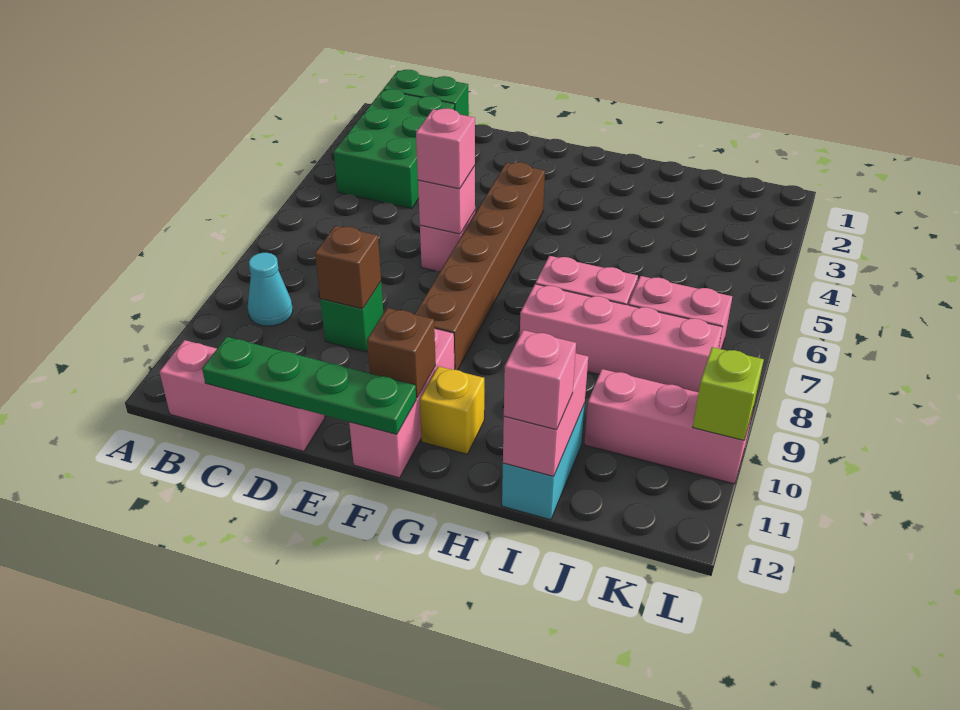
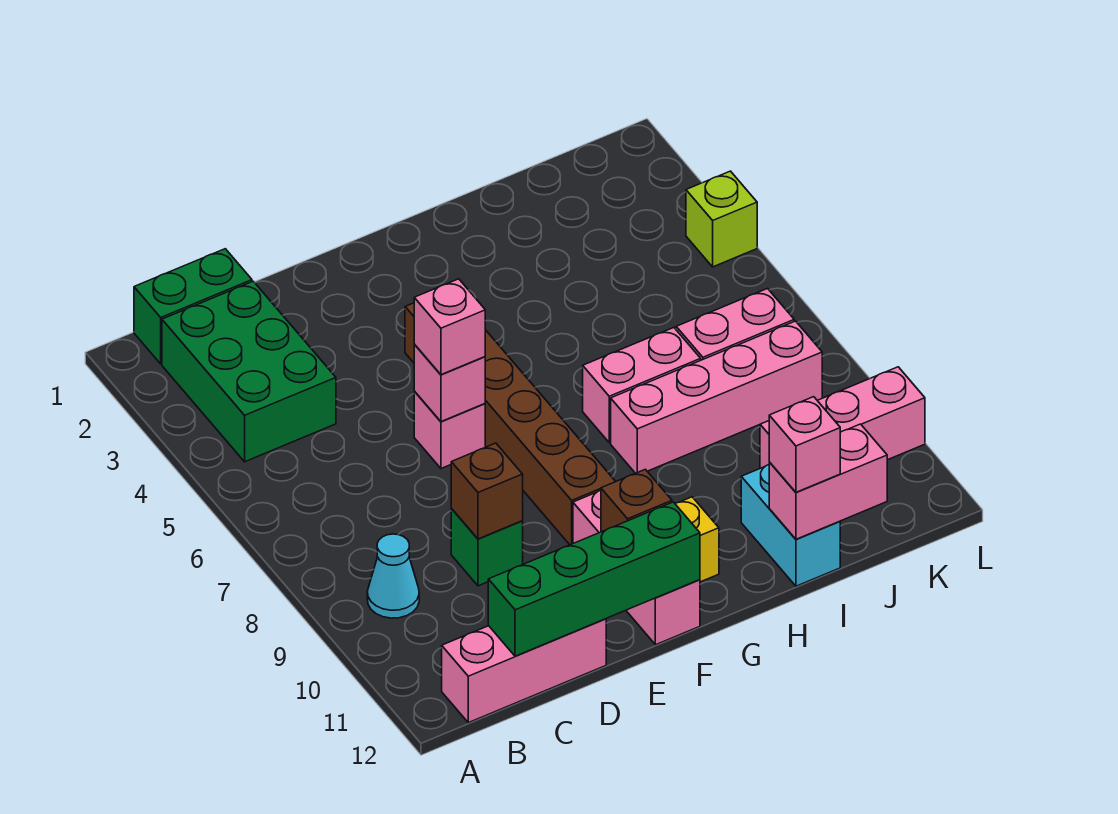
green plate C12:F12 level 2 -> green brick C12:F12 level 2
pink brick I11:I12 level 2 -> pink brick I12:J12 level 2
lime brick L10 level 2 -> lime brick L4 level 1

